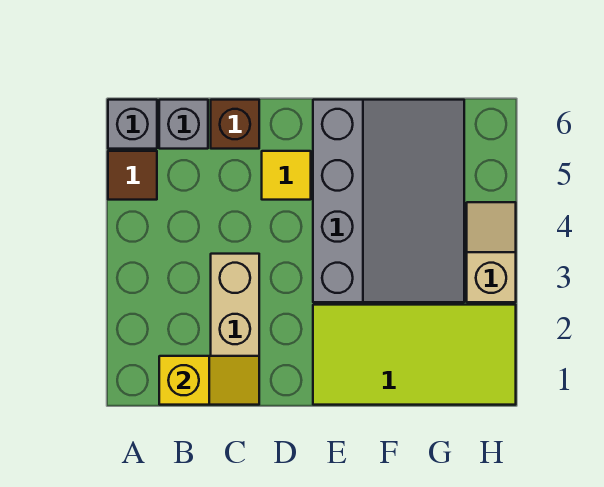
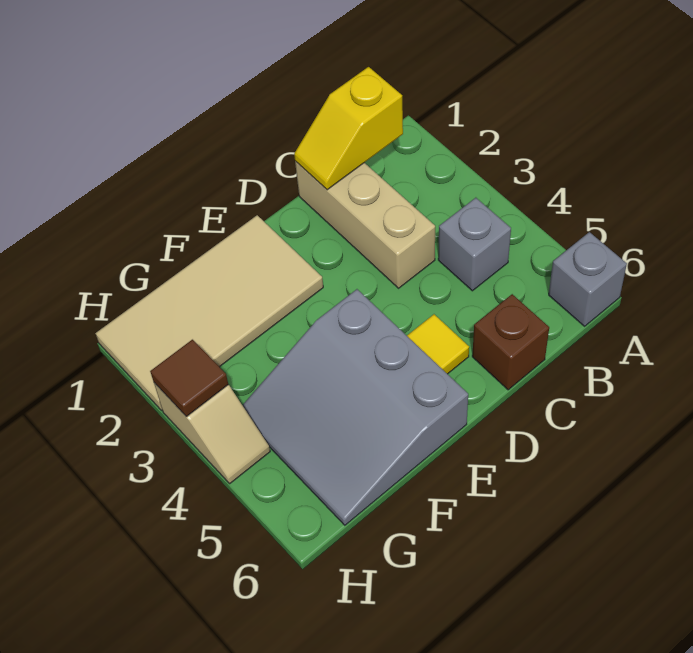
brown tile A5 level 1 -> brown tile H3 level 2
grey brick B6 level 1 -> grey brick B4 level 1
lime tile E1:H2 level 1 -> tan tile E1:H2 level 1
grey slope E3:G6 level 1 top E -> grey slope E4:G6 level 1 top E

